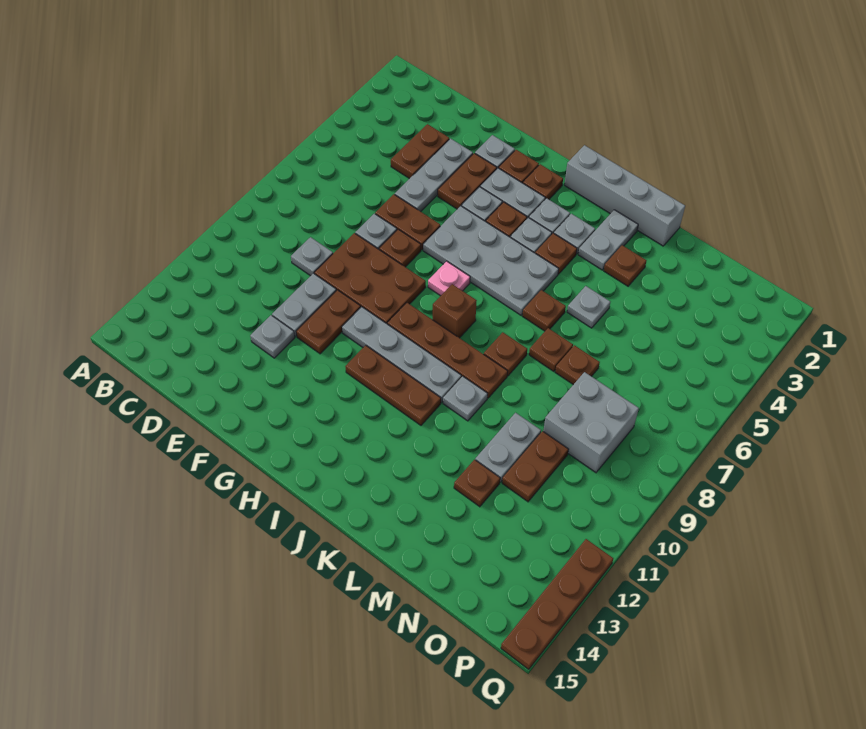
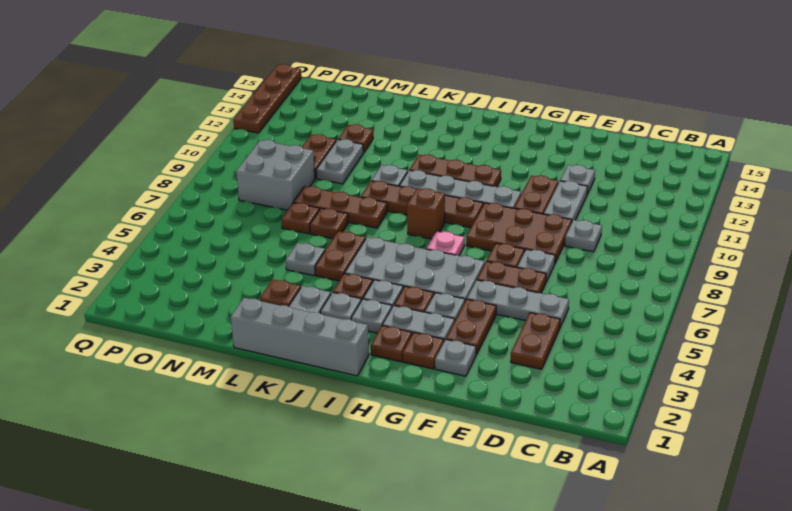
grey plate E3:E5 level 1 -> grey plate D5:F5 level 1
brown plate K6 level 1 -> brown plate K5:K6 level 1
brown plate K8 level 1 -> brown plate K8:M8 level 1

